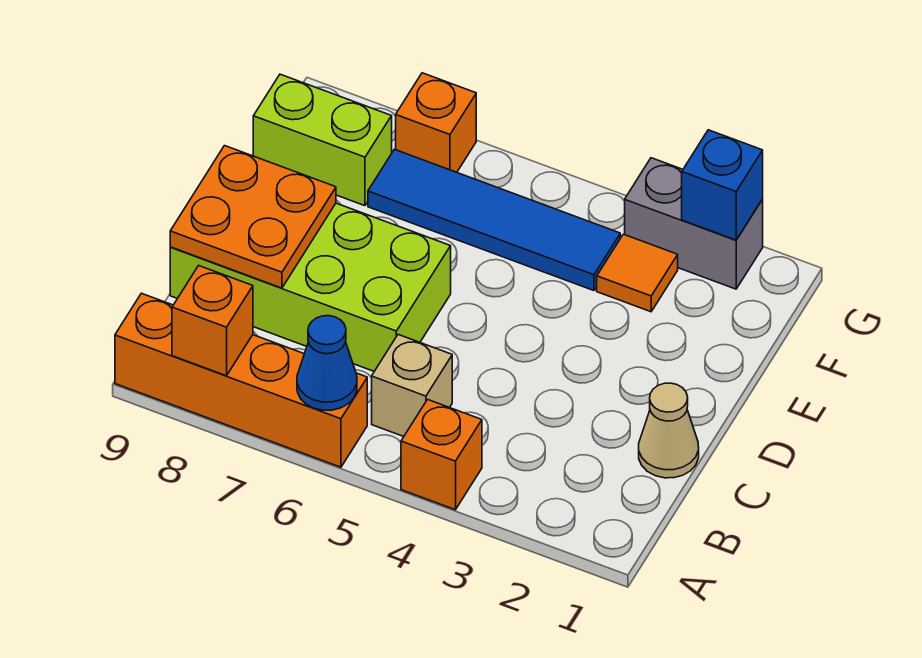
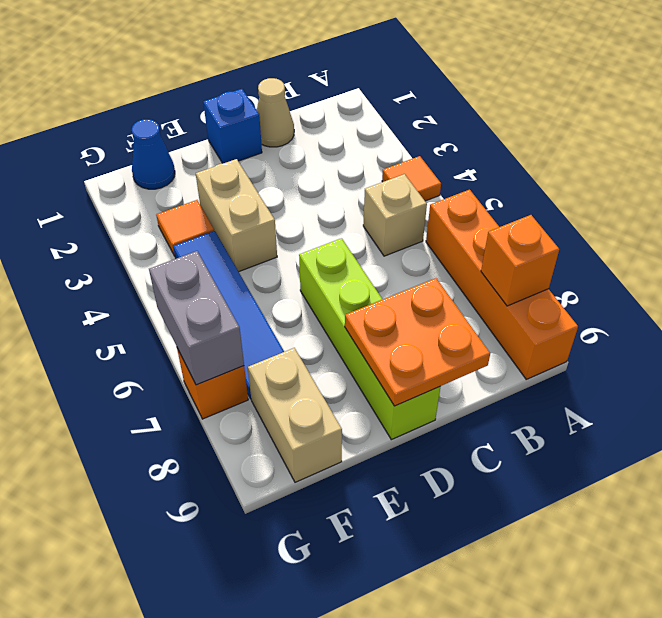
orange brick A4 level 1 -> orange tile A4 level 1
blue cone A6 level 2 -> blue cone F1 level 1
lime brick C6:D9 level 1 -> lime brick D6:D9 level 1
none -> tan brick E3:E4 level 1
lime brick F8:F9 level 1 -> tan brick F8:F9 level 1
grey brick G2:G3 level 1 -> grey brick G6:G7 level 2
blue brick G2 level 2 -> blue brick D1 level 1

